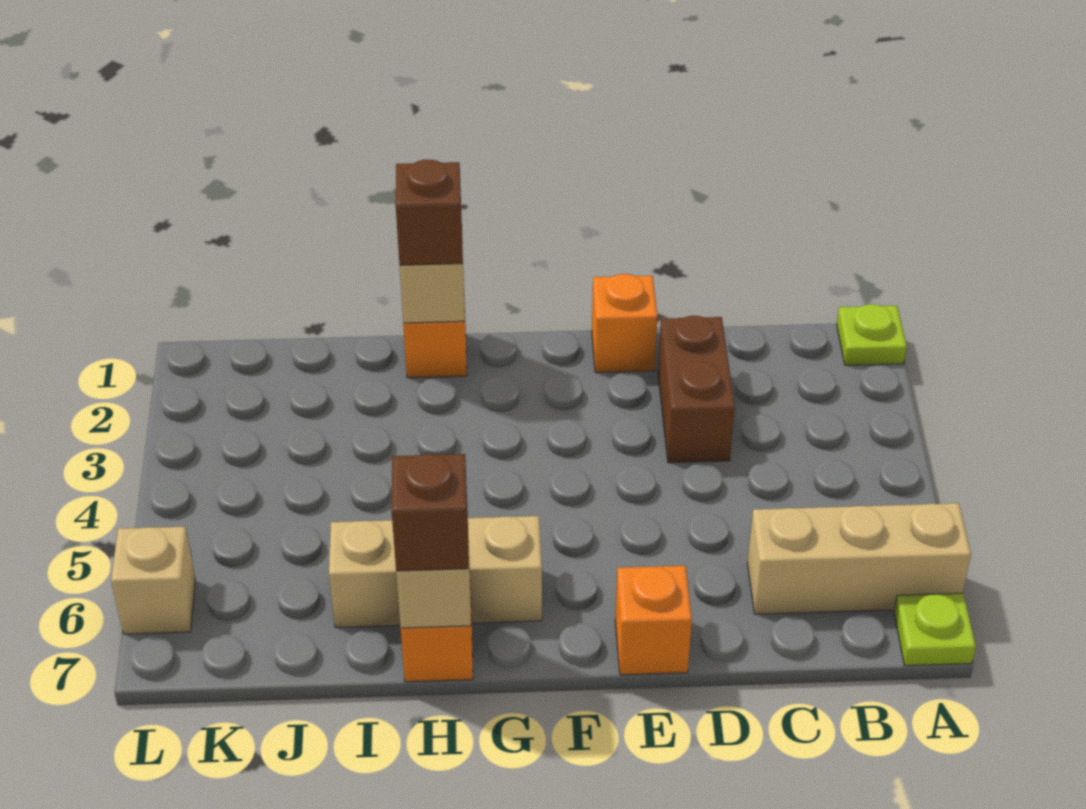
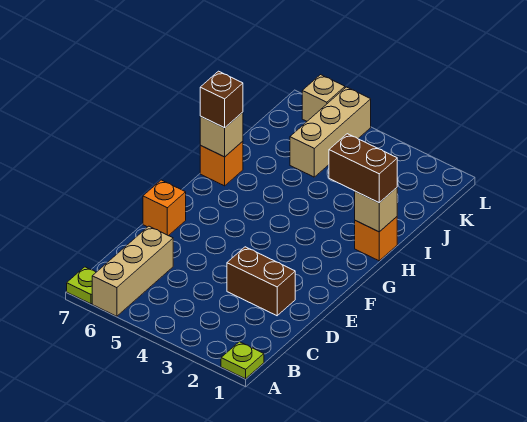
orange brick E1 level 1 -> none
tan brick G6:I6 level 1 -> tan brick J5:L5 level 1
brown brick H1 level 3 -> brown brick H1:H2 level 3

